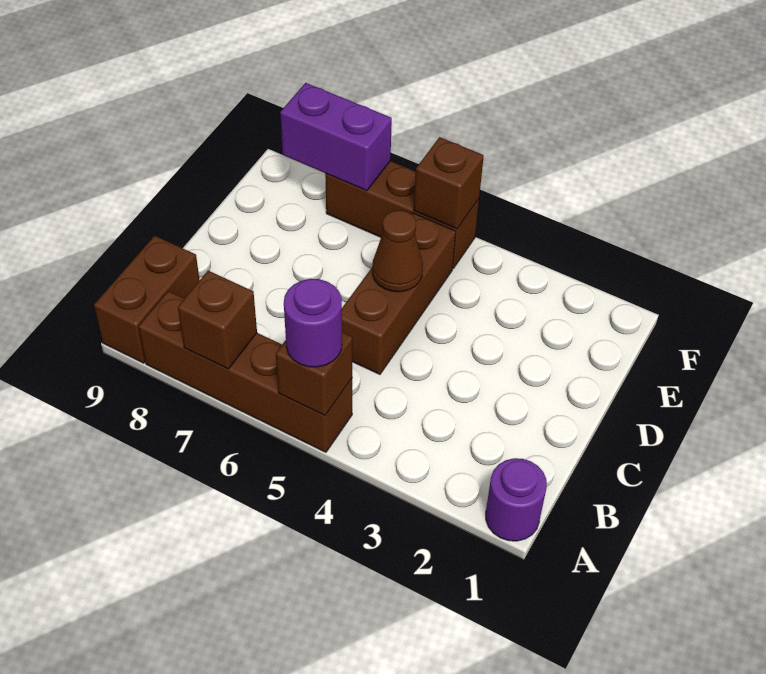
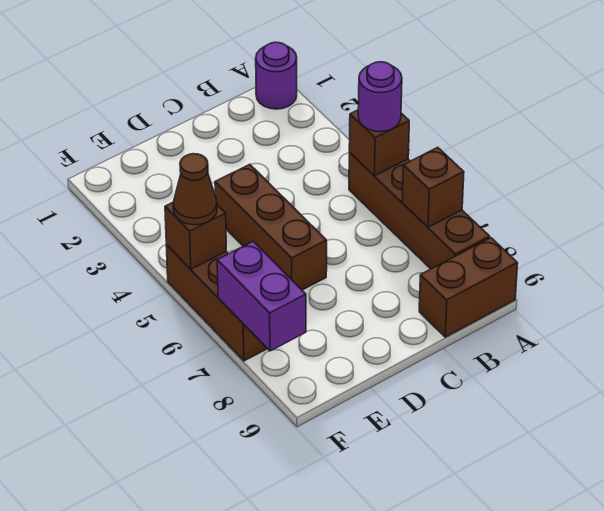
brown brick C5:E5 level 1 -> brown brick D4:D6 level 1
brown cone D5 level 2 -> brown cone F5 level 3

